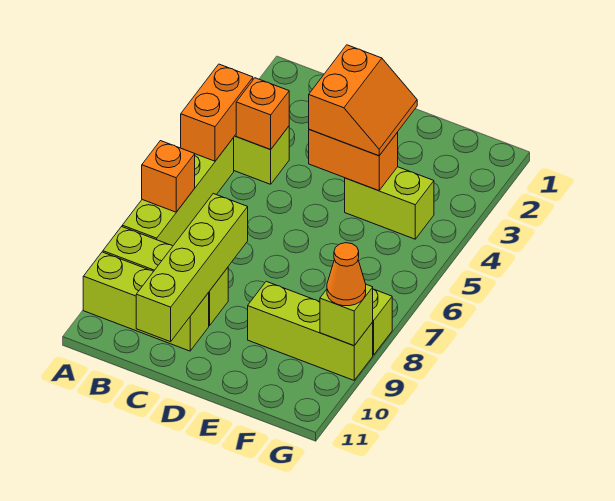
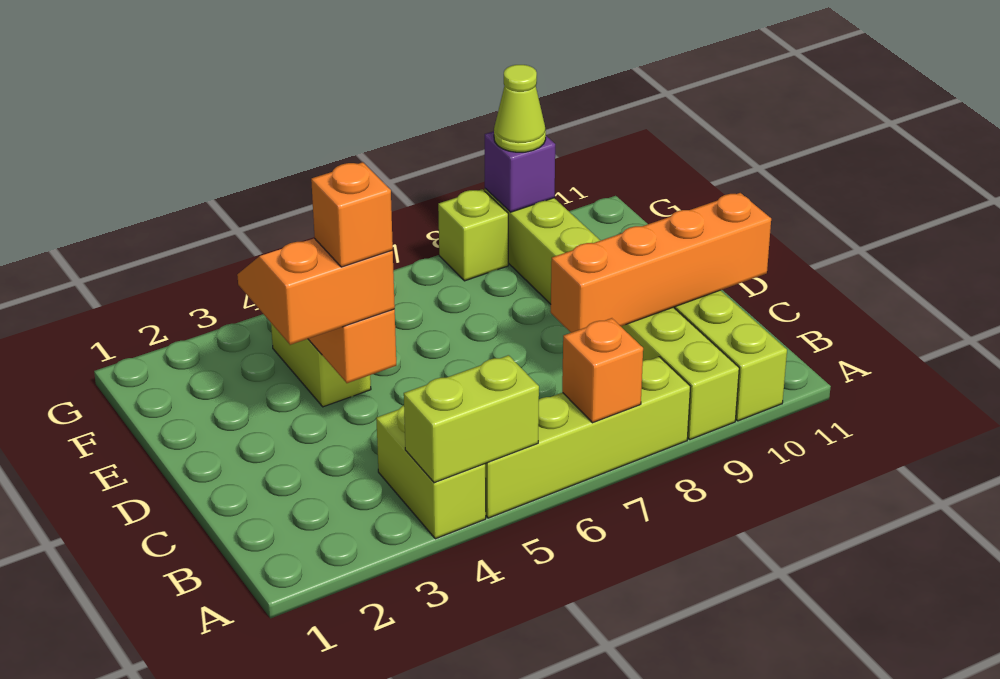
orange brick A4:A5 level 2 -> lime brick A4:A5 level 2
orange brick B4 level 2 -> orange brick D4 level 4
lime brick C8:C11 level 2 -> orange brick C8:C11 level 2
lime brick G9 level 2 -> purple brick G9 level 2
orange cone G9 level 3 -> lime cone G9 level 3

